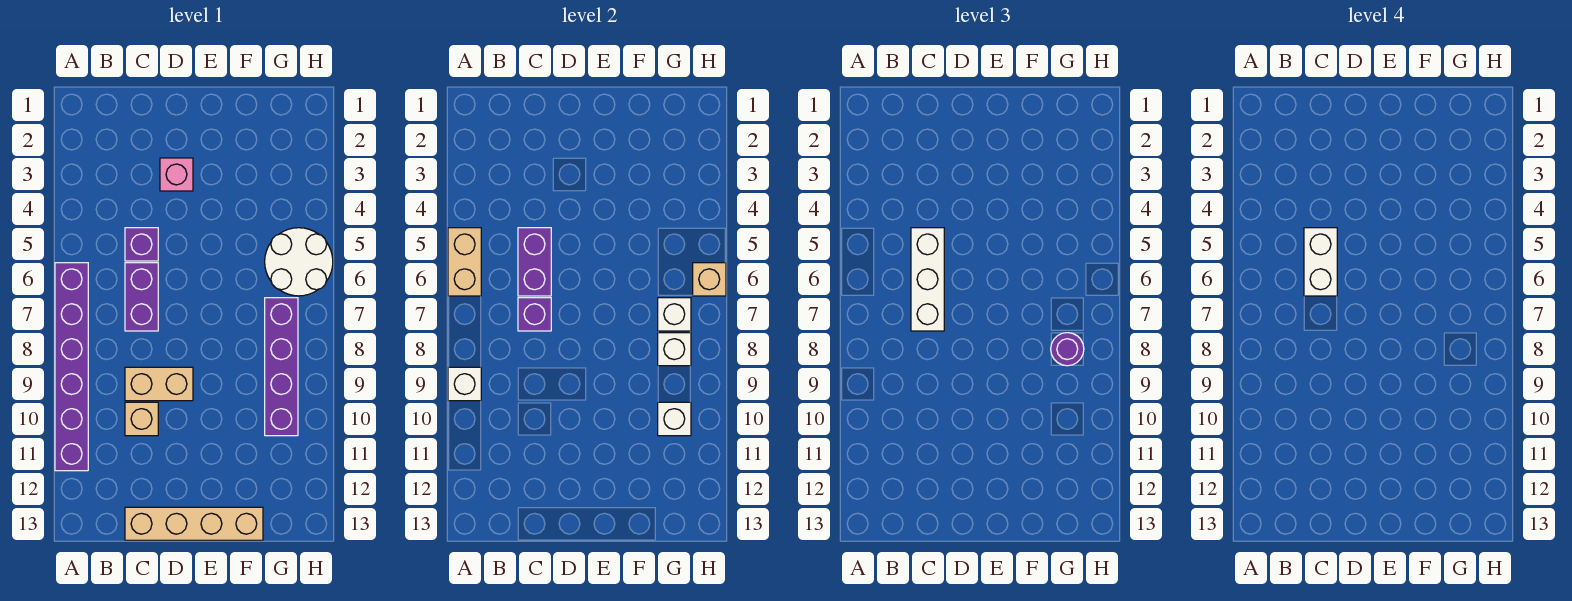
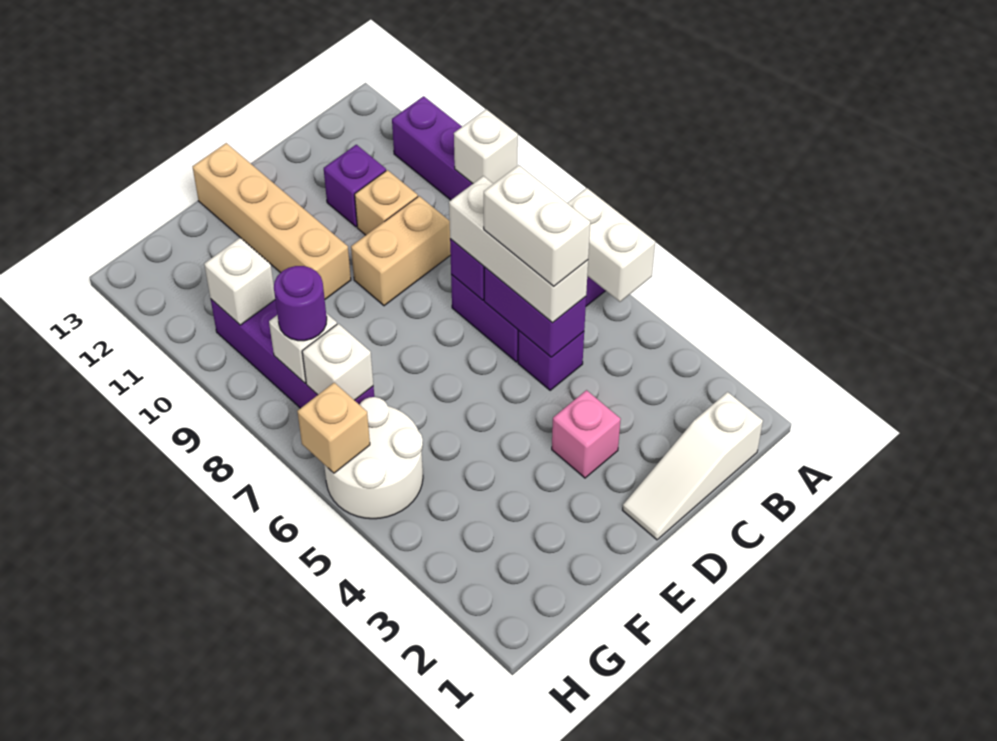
tan brick A5:A6 level 2 -> white brick A5:A6 level 2
none -> white slope B1:D1 level 1 top B
none -> purple brick C11 level 1
tan brick C13:F13 level 1 -> tan brick E10:E13 level 1

